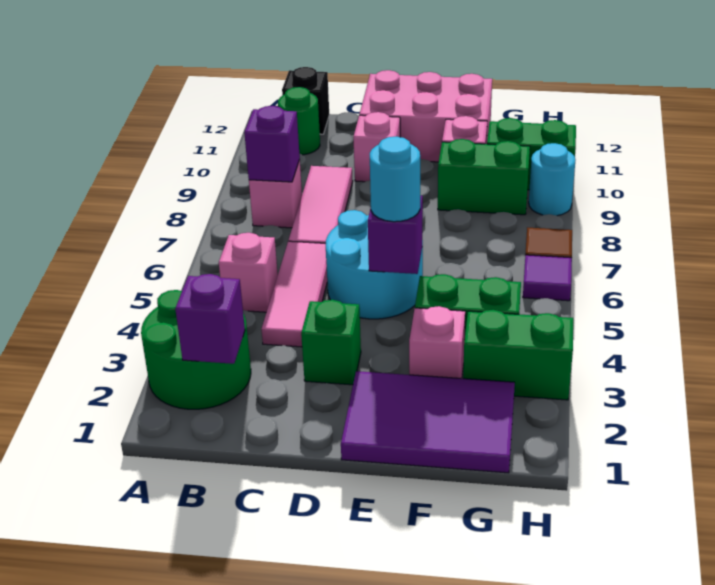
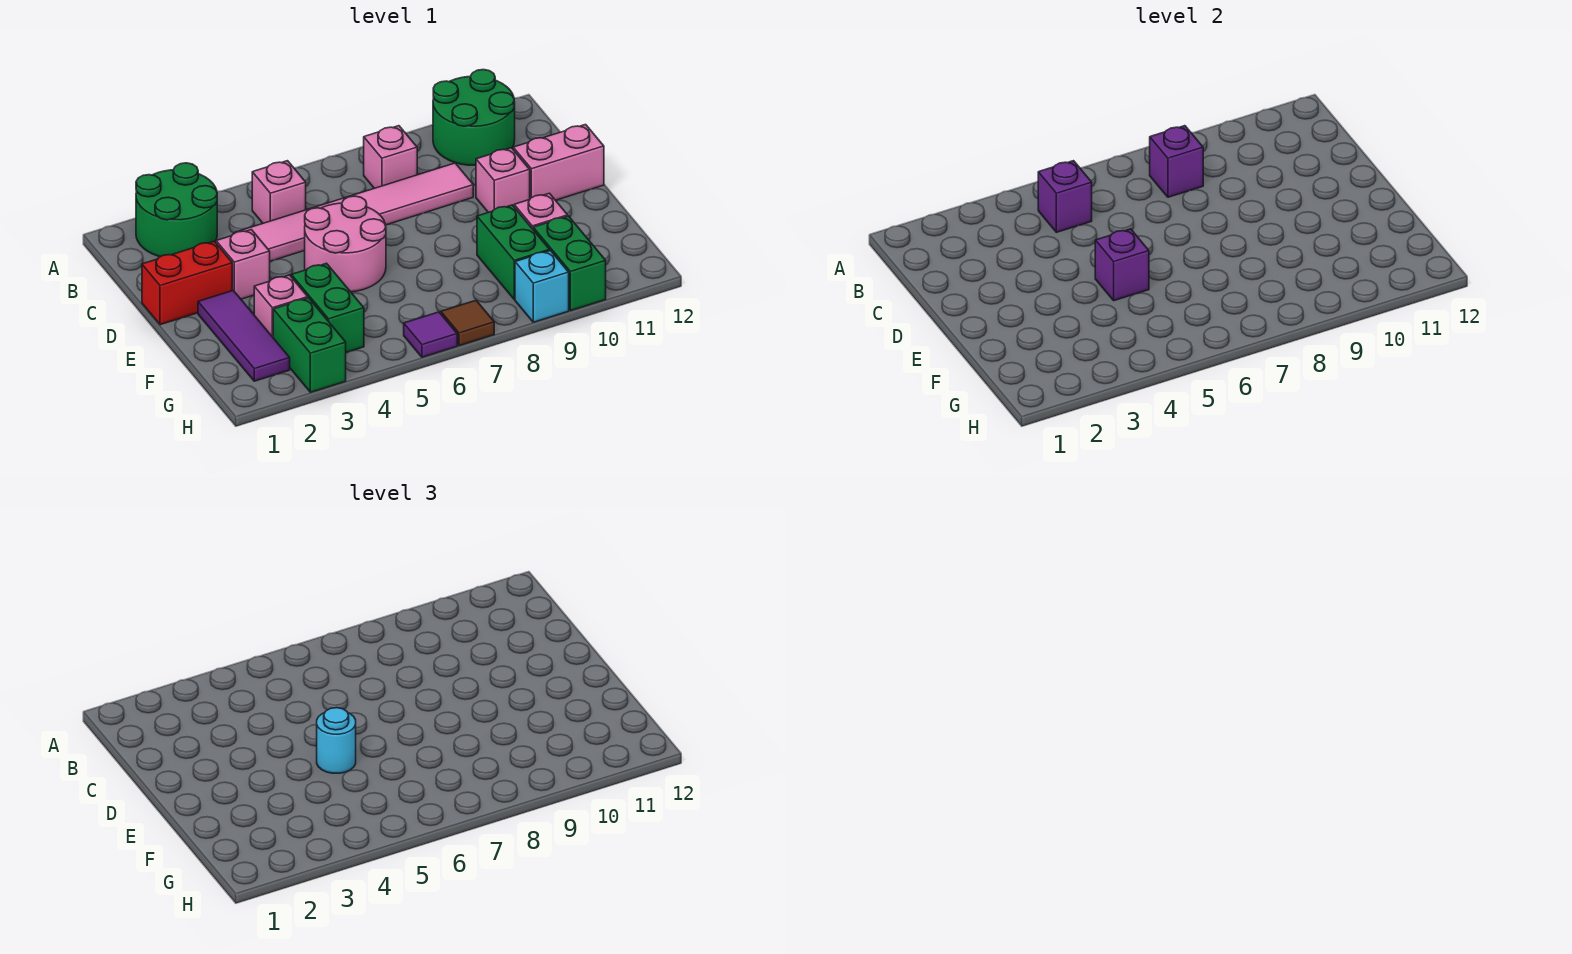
purple brick B2 level 2 -> purple brick B5 level 2
green round brick B11 level 1 -> green round brick A10:B11 level 1
black brick B12 level 1 -> none
none -> red brick D1:D2 level 1
green brick D3 level 1 -> pink brick D3 level 1
cyan round brick D5:E6 level 1 -> pink round brick D5:E6 level 1
pink brick D11:F12 level 1 -> pink brick D11:D12 level 1
purple tile E1:G2 level 1 -> purple tile E2:G2 level 1
cyan round brick H9 level 1 -> cyan brick H9 level 1

